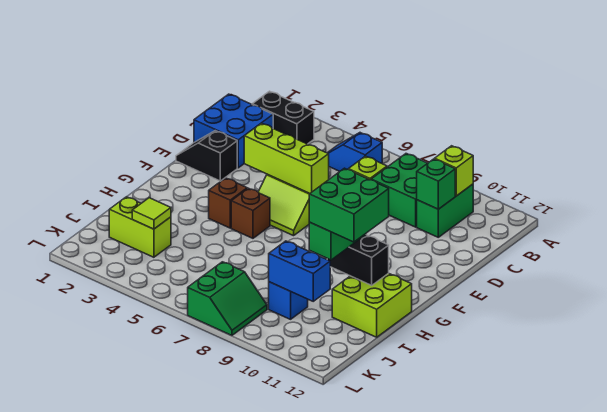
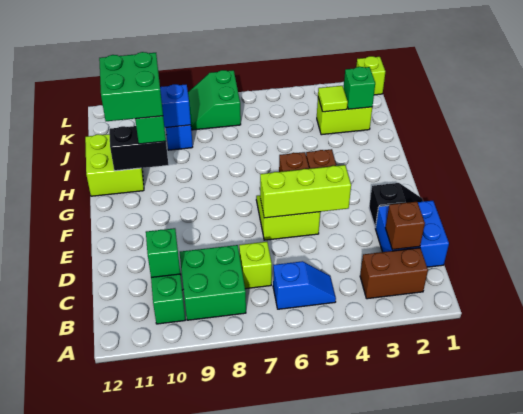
black brick B2:B3 level 1 -> brown brick B2:B3 level 1
lime brick B10 level 2 -> lime brick L1 level 1
none -> brown brick C2 level 2
none -> green brick J2 level 2

